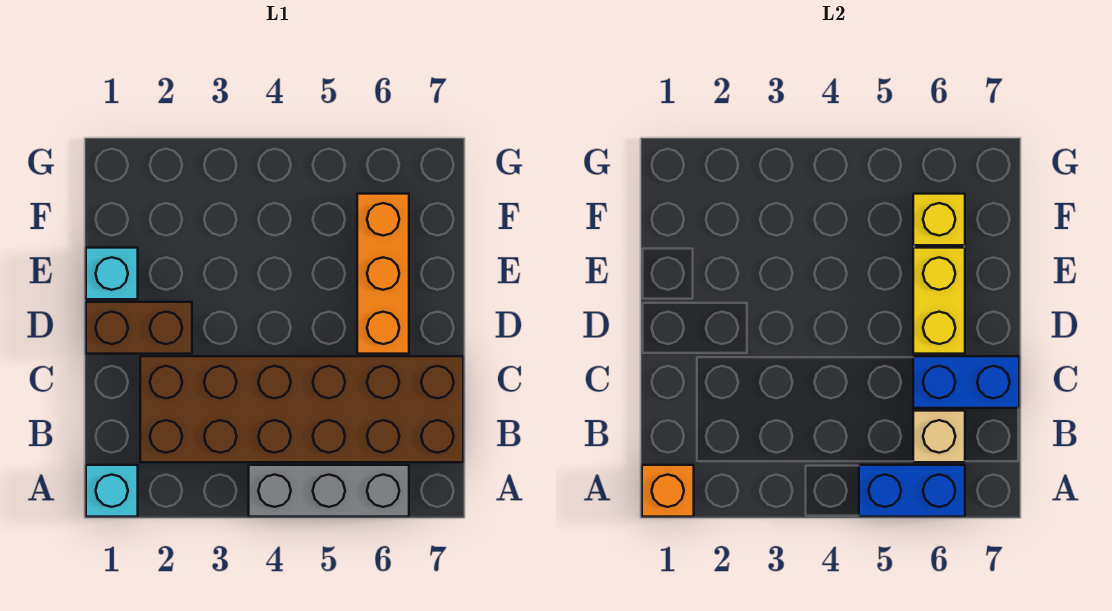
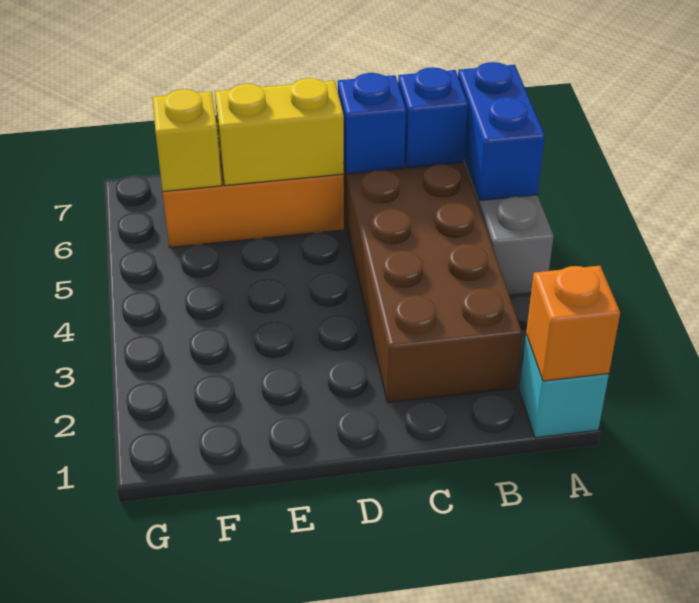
tan brick B6 level 2 -> blue brick B6 level 2
blue brick C6:C7 level 2 -> blue brick C6 level 2
brown brick D1:D2 level 1 -> none
cyan brick E1 level 1 -> none

